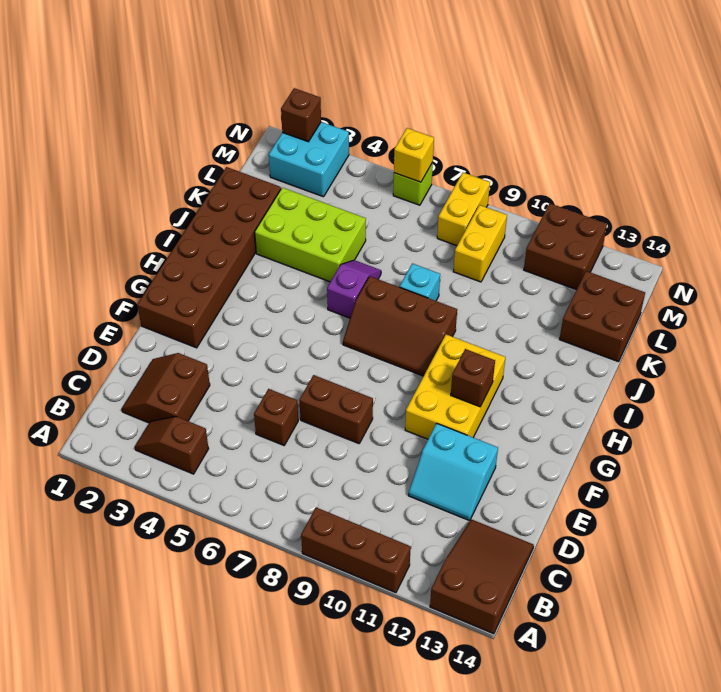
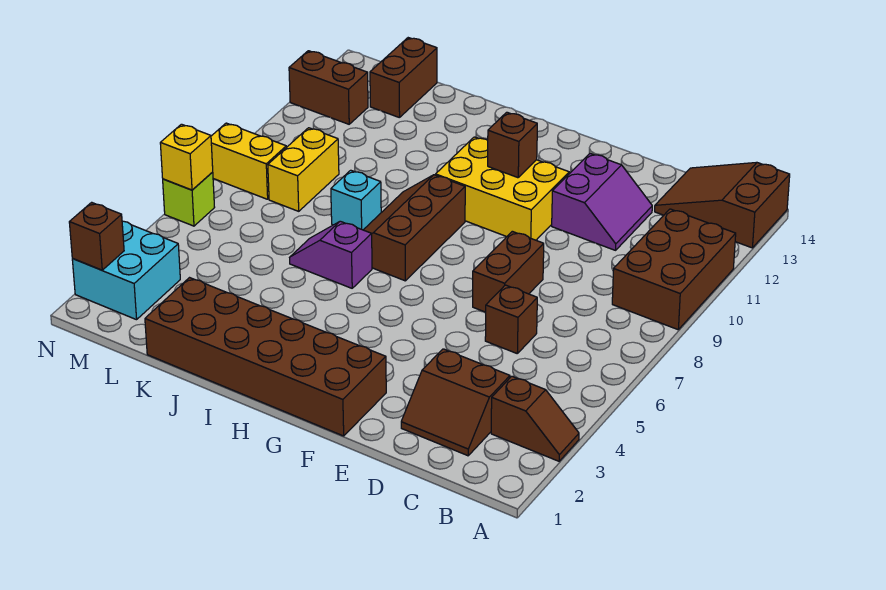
brown brick A9:A11 level 1 -> brown brick A9:B11 level 1
brown slope B3:B4 level 1 top 4 -> brown slope A3:B3 level 1 top B
cyan slope D11:E12 level 1 top E -> purple slope D11:E12 level 1 top E
brown slope H7:I9 level 1 top I -> brown slope H7:I9 level 1 top H
lime brick J3:K5 level 1 -> none
brown brick K13:L14 level 1 -> brown brick L13:L14 level 1
yellow brick L9:M9 level 1 -> yellow brick L8:L9 level 1
brown brick M11:N12 level 1 -> brown brick M12:N12 level 1

